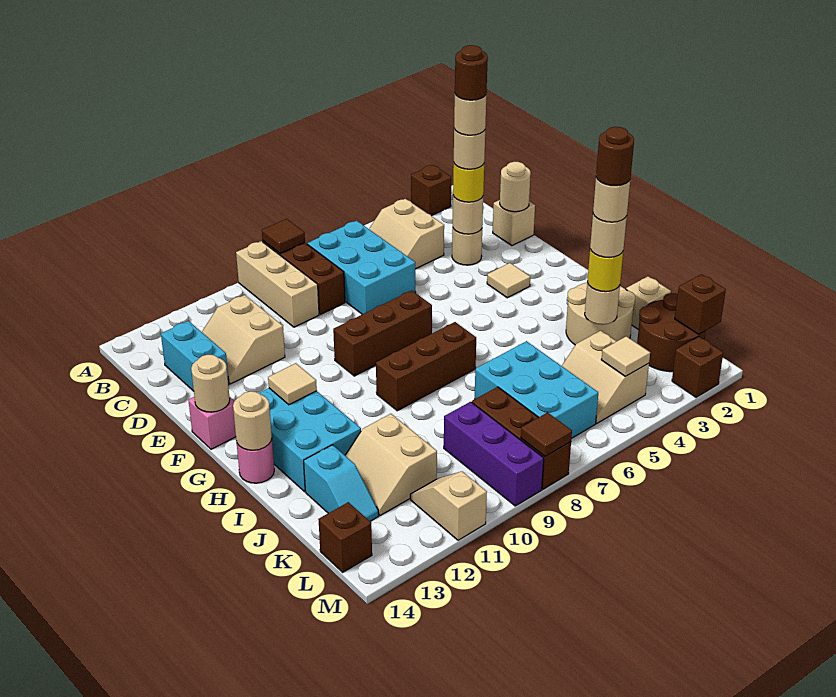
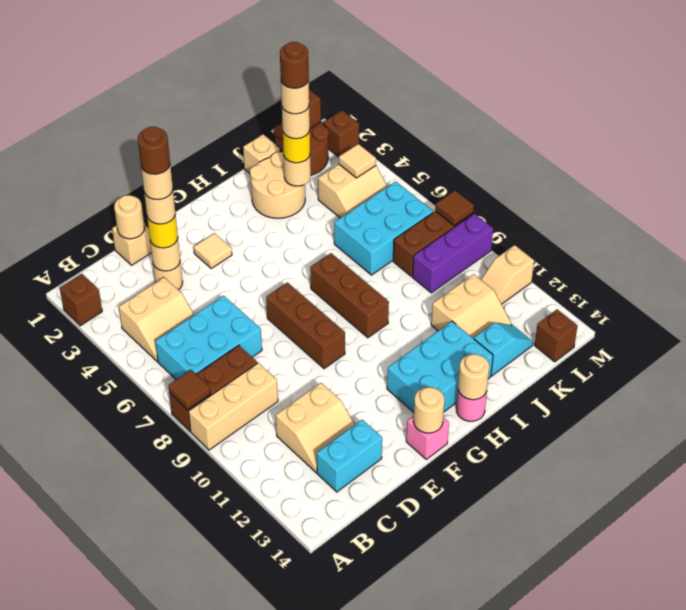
tan tile G12 level 2 -> none

